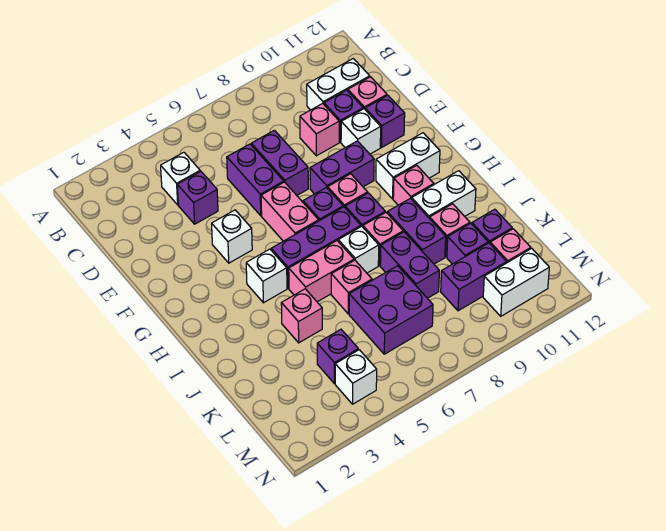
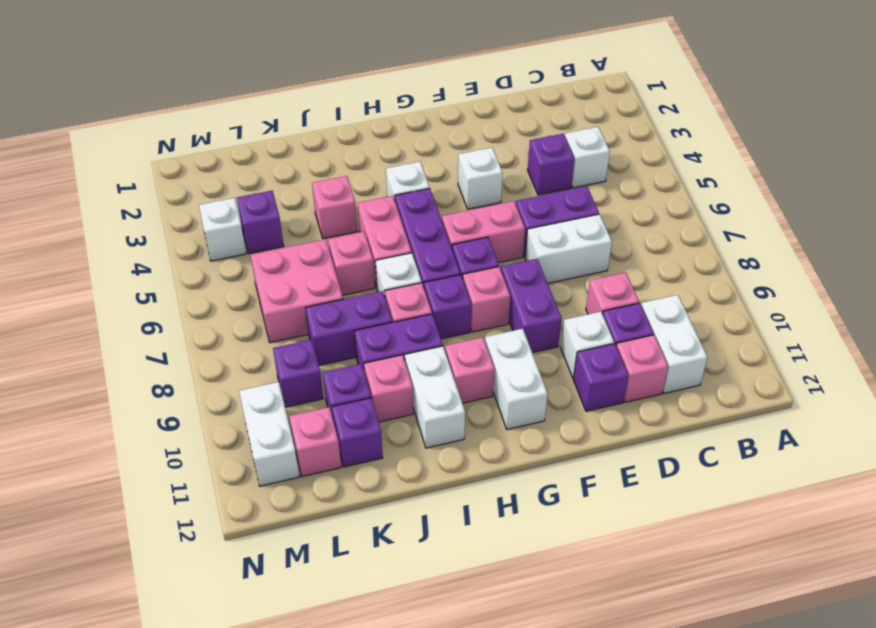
purple brick D7:E7 level 1 -> white brick D7:E7 level 1
purple brick K6:L7 level 1 -> pink brick K6:L7 level 1
purple brick L9:L10 level 1 -> purple brick L9 level 1

